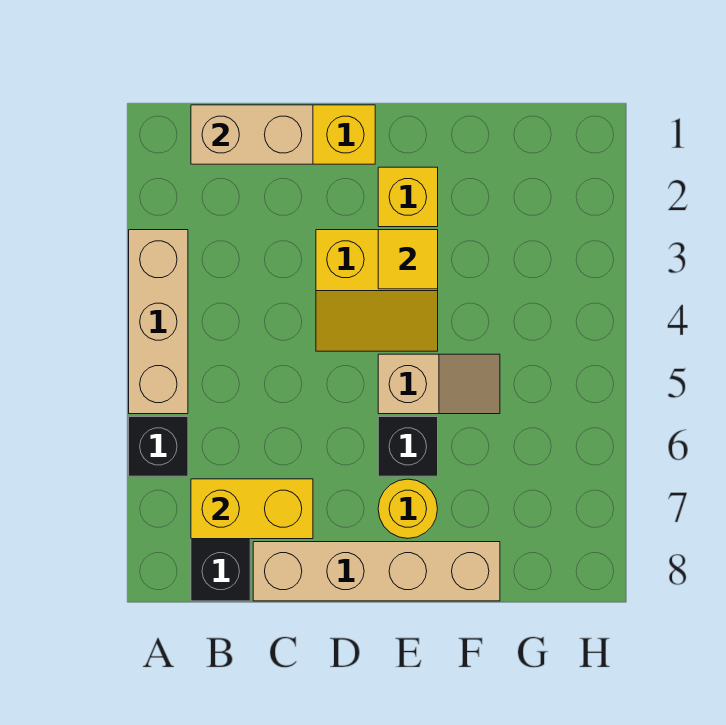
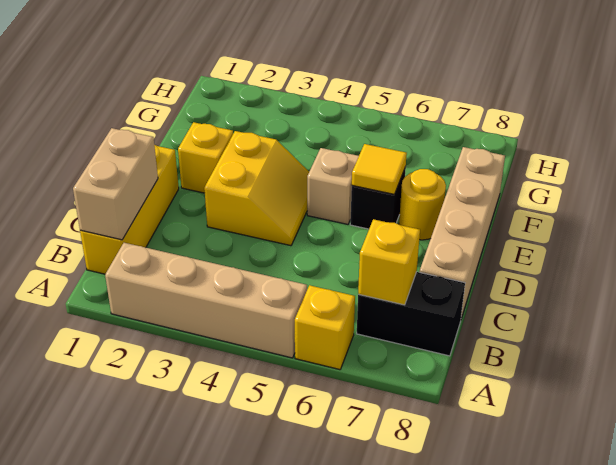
tan brick A3:A5 level 1 -> tan brick A2:A5 level 1
black brick A6 level 1 -> yellow brick A6 level 1
yellow brick B7:C7 level 2 -> yellow brick B7 level 2
yellow tile E3 level 2 -> yellow tile E6 level 2

